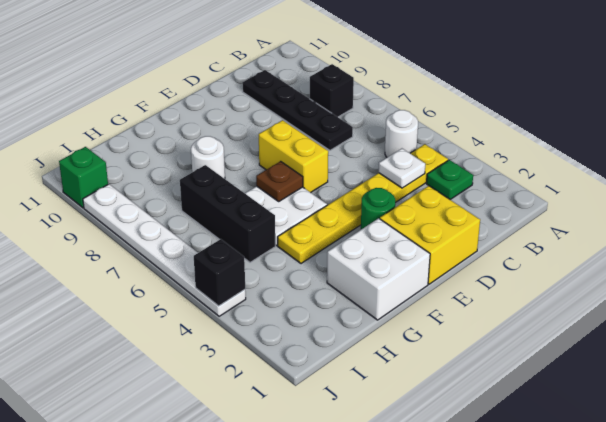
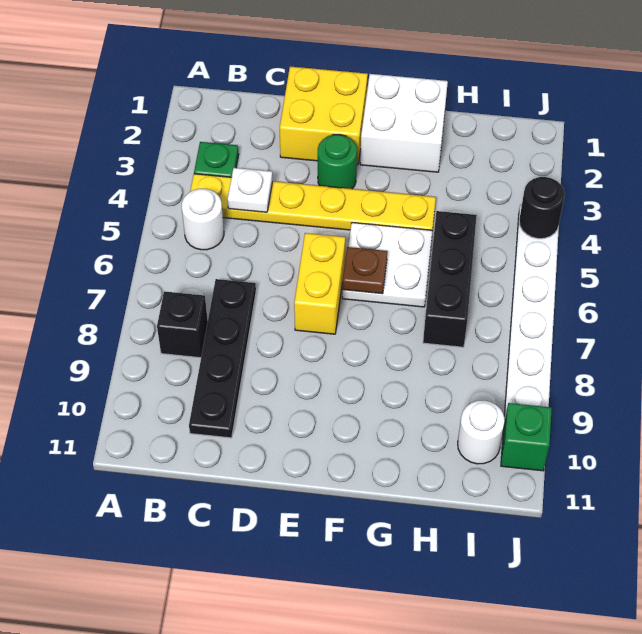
white round brick G8 level 1 -> white round brick I10 level 1
black brick J4 level 2 -> black round brick J4 level 2

